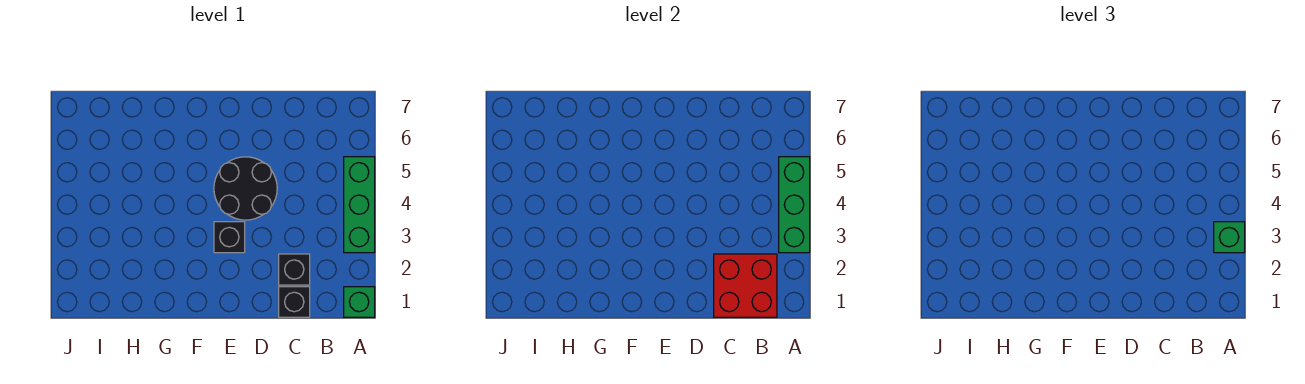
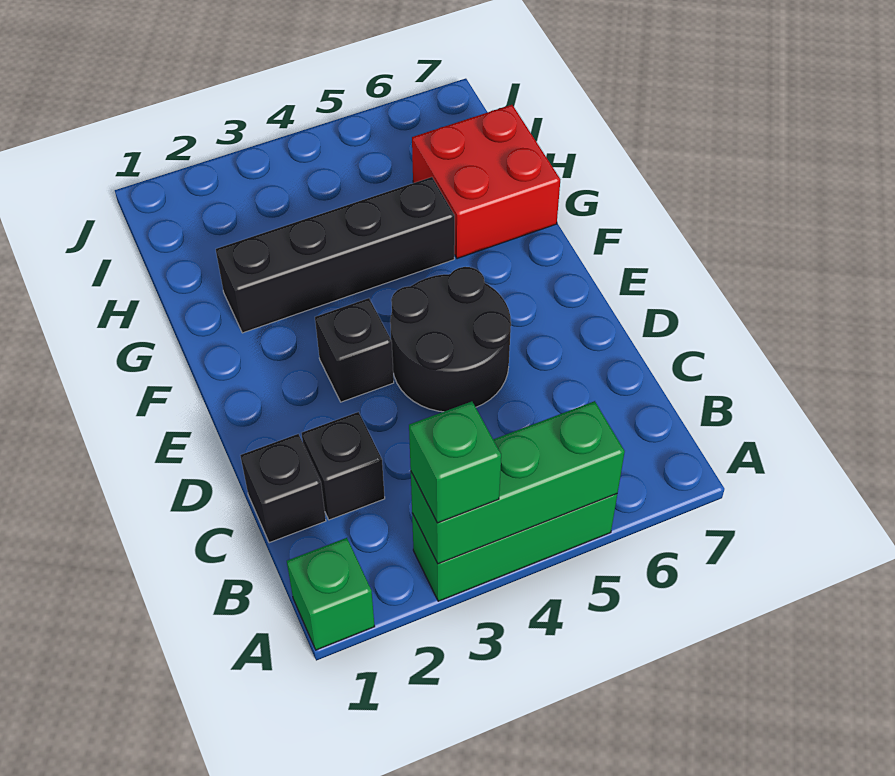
red brick B1:C2 level 2 -> red brick G6:H7 level 1
none -> black brick G2:G5 level 1

